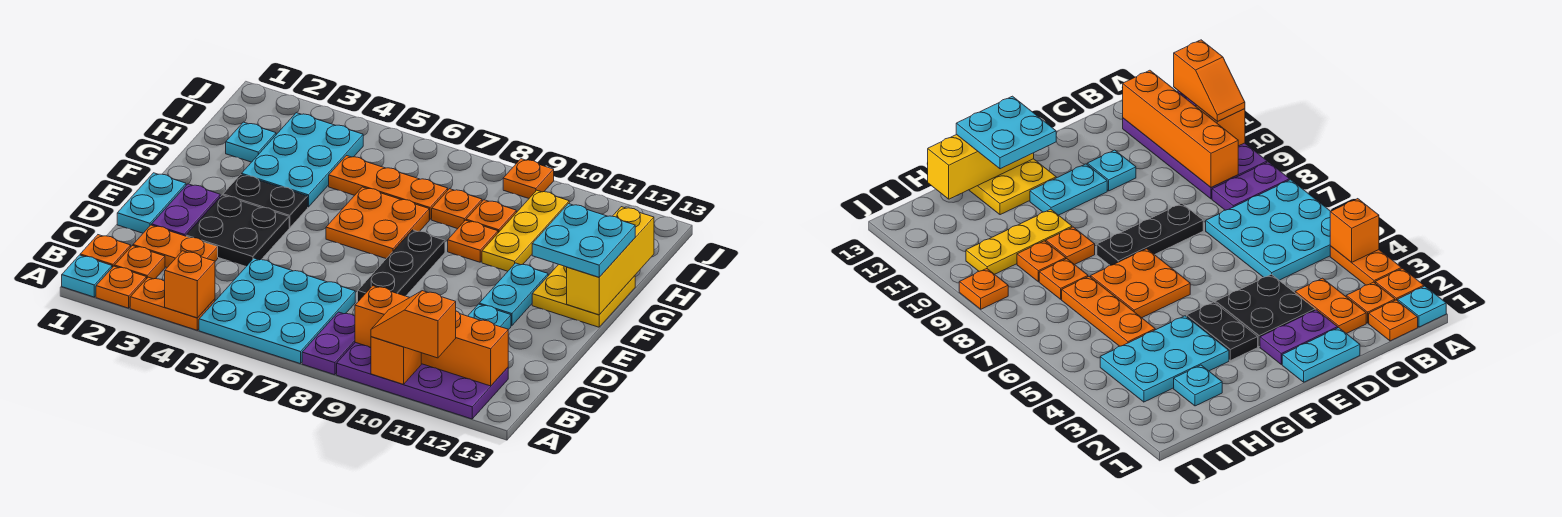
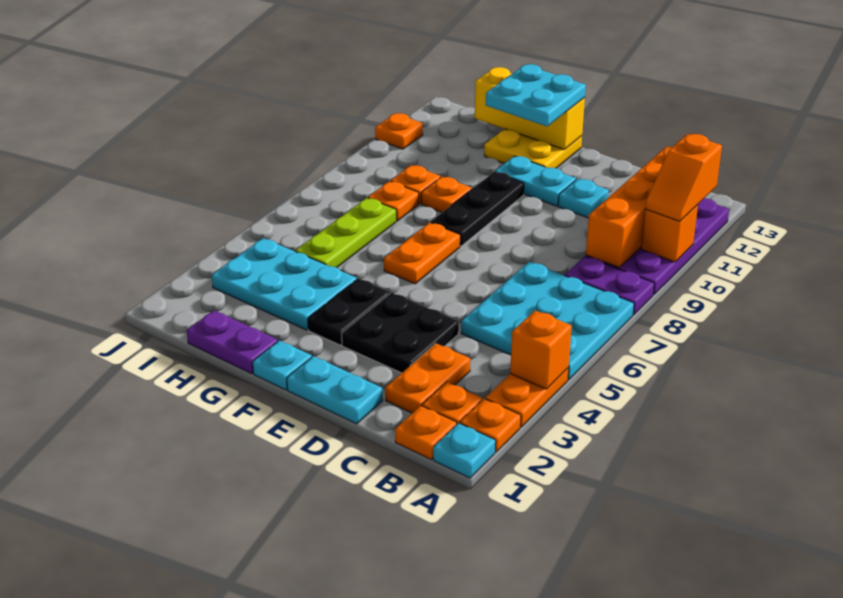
purple plate D2:E2 level 1 -> purple plate G1:H1 level 1
black plate D8:F8 level 1 -> black plate F8:F10 level 1
orange plate F6:G7 level 1 -> orange plate F6:F7 level 1
yellow plate G10:I10 level 1 -> none
cyan plate H2 level 1 -> cyan plate F1 level 1
orange plate H5:H7 level 1 -> lime plate H5:H7 level 1
orange plate J9 level 1 -> orange plate J11 level 1

